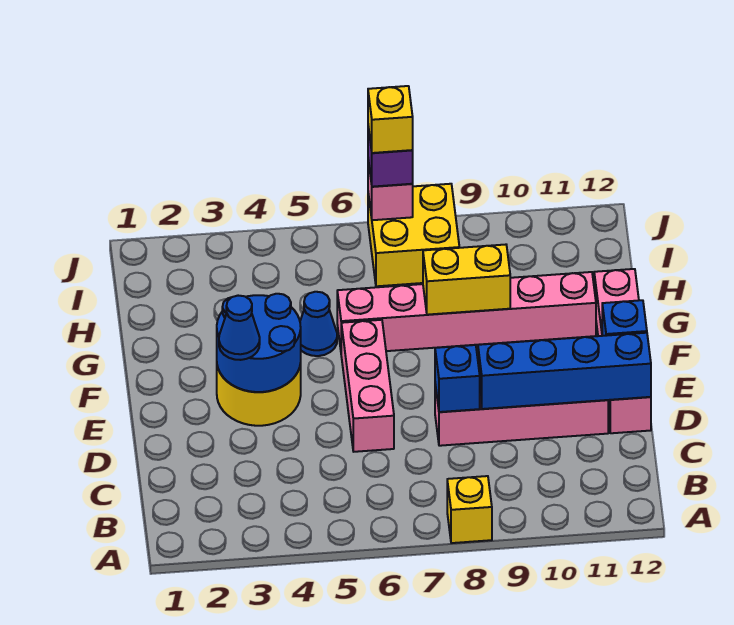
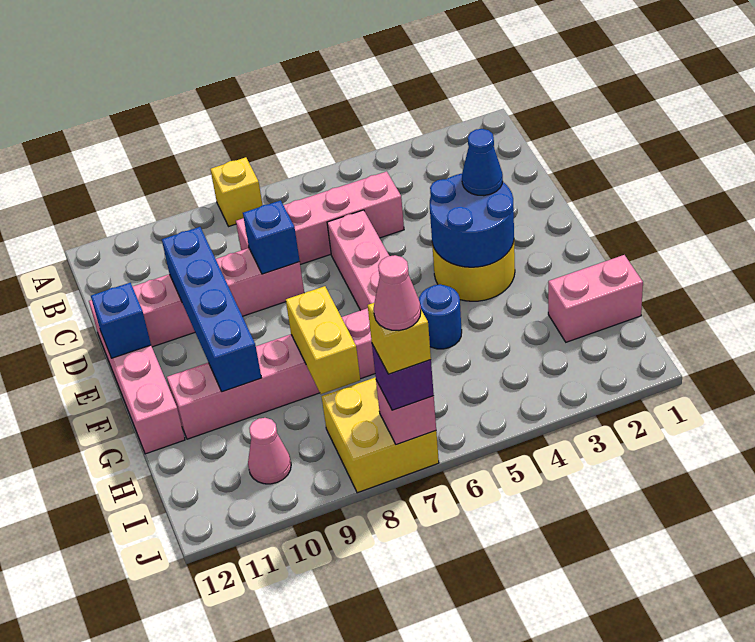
none -> pink brick C5:C8 level 1
blue brick D9:D12 level 2 -> blue brick D10:G10 level 2
blue cone G5 level 1 -> blue round brick G5 level 1
yellow brick G8:G9 level 2 -> yellow brick G8:H8 level 2
none -> pink brick H1:H2 level 1
none -> pink cone I10 level 1
none -> pink cone J7 level 5

